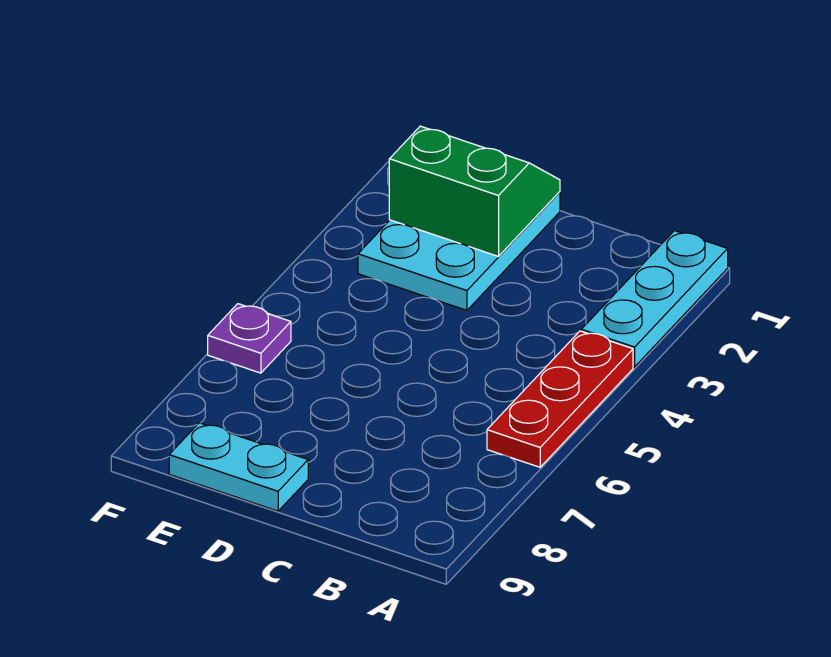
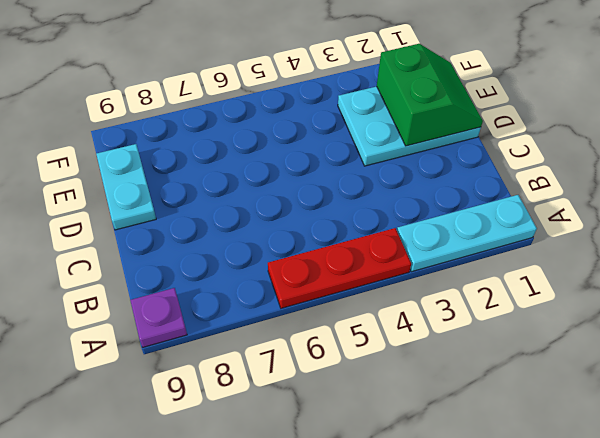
purple plate F6 level 1 -> purple plate A9 level 1

